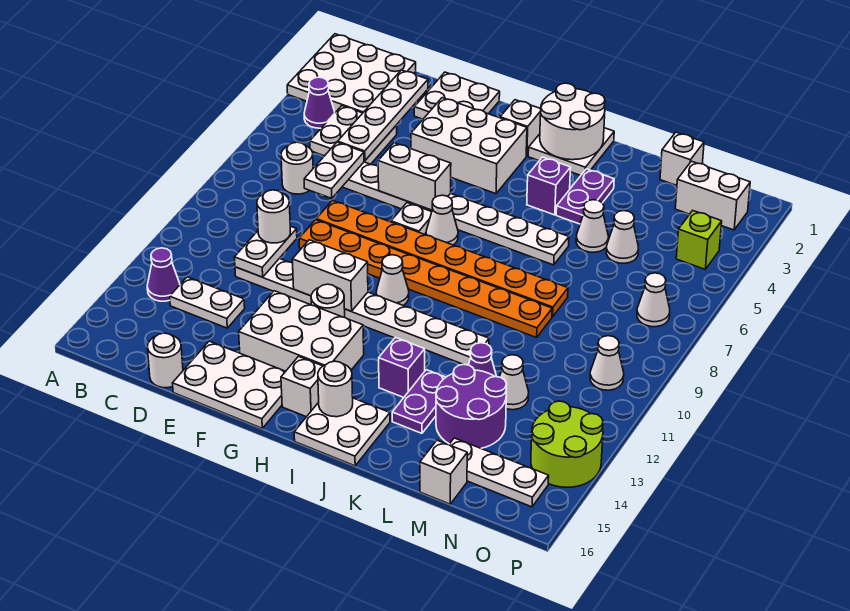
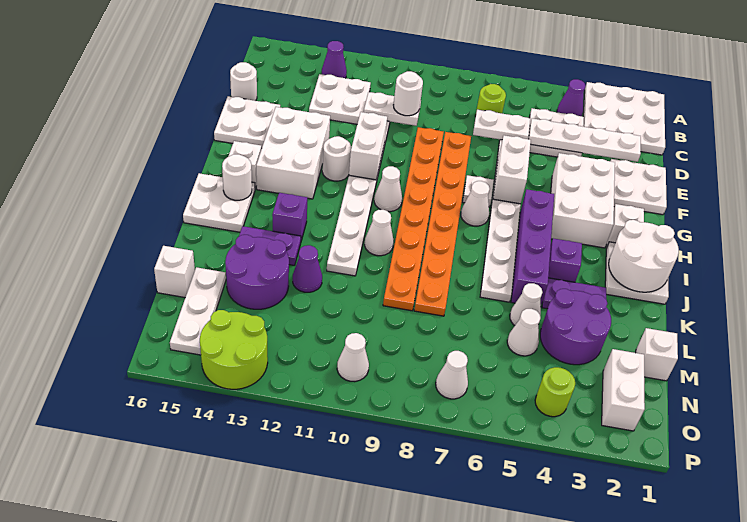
white round brick C7 level 1 -> lime round brick C7 level 1
white plate C13:D13 level 1 -> white plate C12:D13 level 1
white plate E15:G16 level 1 -> white plate E15:F16 level 1
none -> purple brick H5:K5 level 1
none -> purple round brick L3:M4 level 1
white cone M12 level 1 -> white cone J10 level 1
lime brick O4 level 1 -> lime round brick O4 level 1

